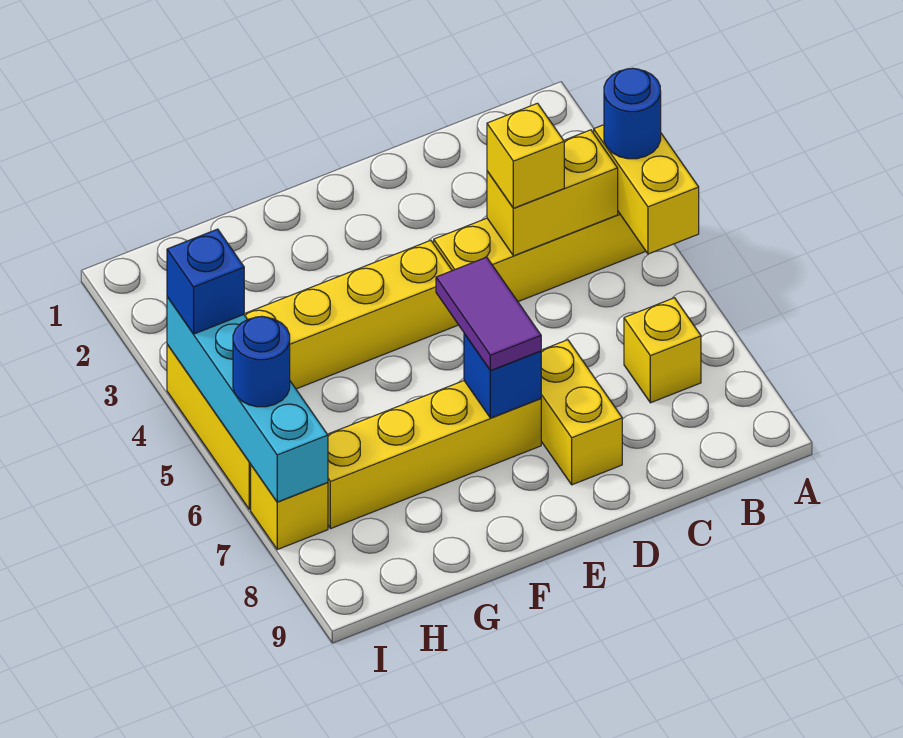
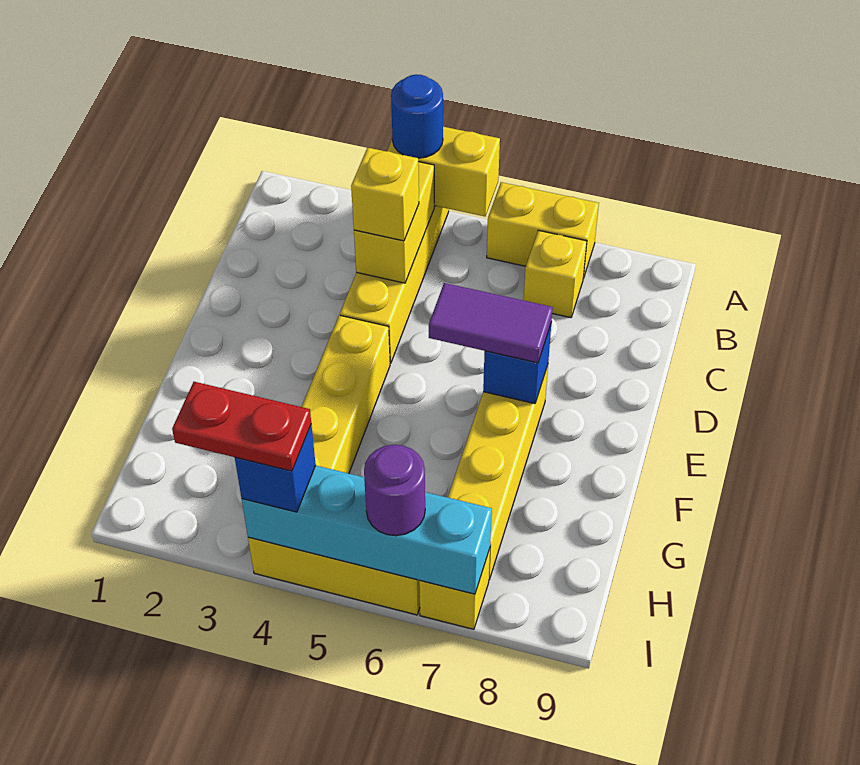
yellow brick D7:D8 level 1 -> yellow brick A6:A7 level 1
none -> red plate I3:I4 level 4
blue round brick I6 level 3 -> purple round brick I6 level 3

